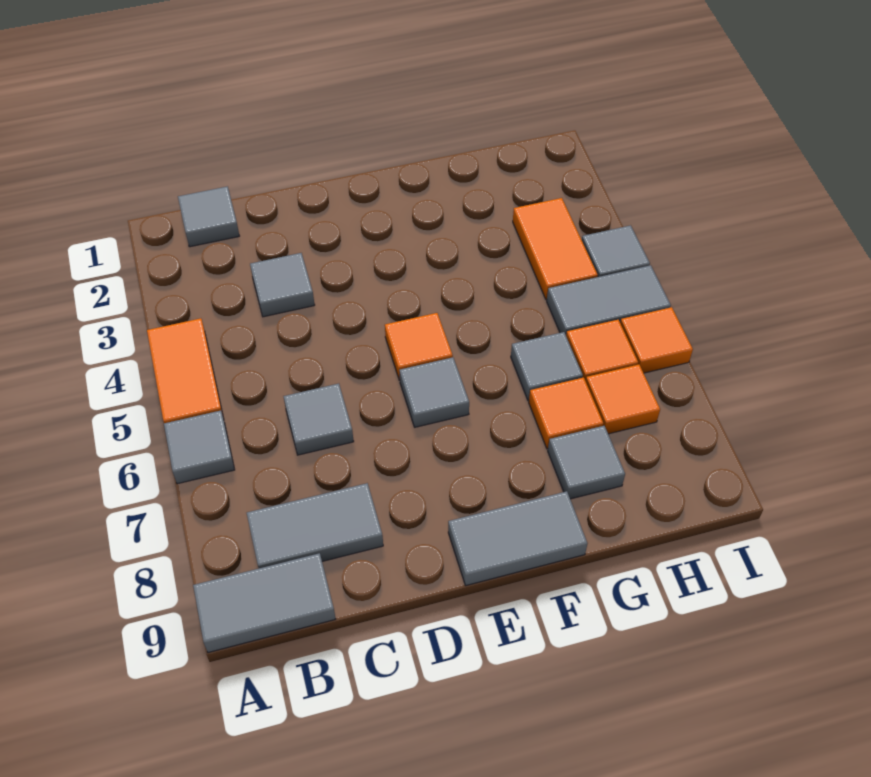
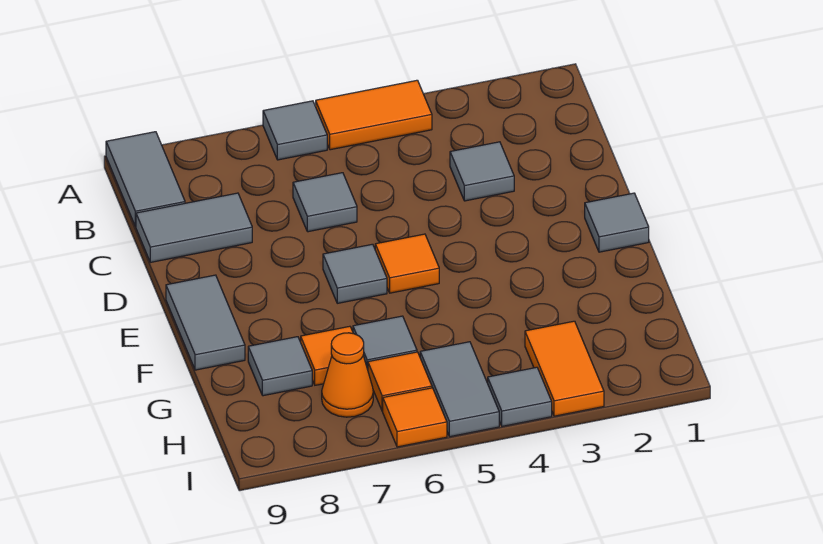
grey tile B1 level 1 -> grey tile E1 level 1
grey tile B8:C8 level 1 -> grey tile C8:C9 level 1
orange tile H3:H4 level 1 -> orange tile H3:I3 level 1
orange tile H7 level 1 -> orange cone H7 level 1

